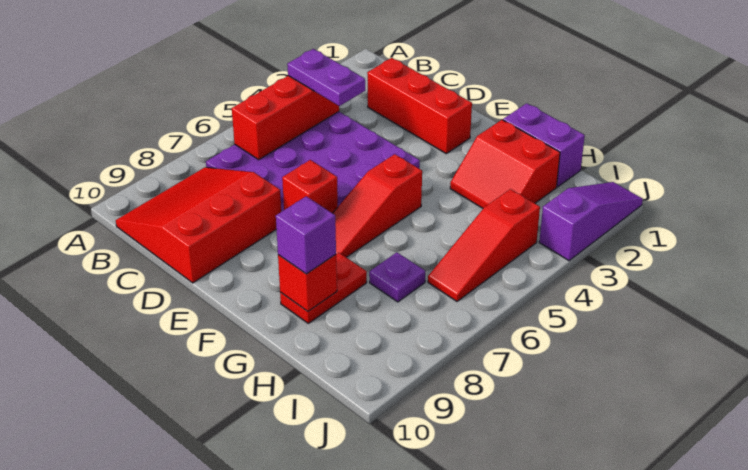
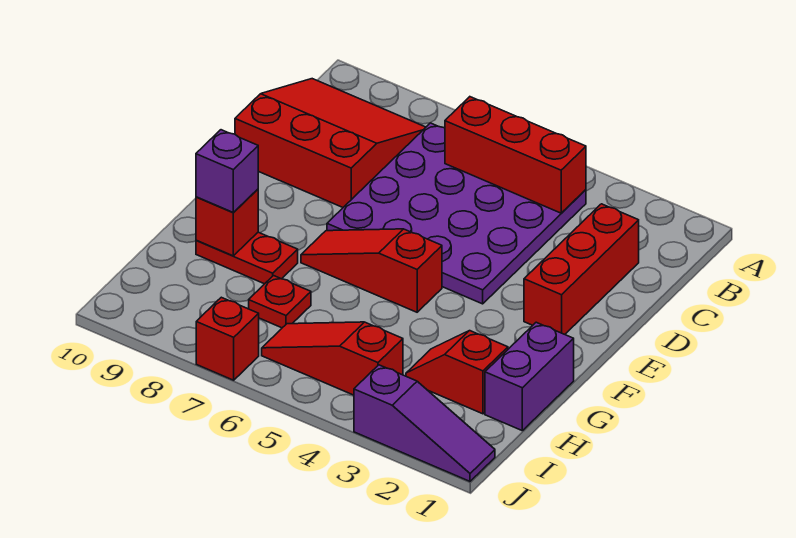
purple plate B4:C4 level 3 -> none
red brick E7 level 2 -> red brick J7 level 1
red slope G2:H3 level 1 top 2 -> red slope H2:H3 level 1 top 2
purple plate H7 level 1 -> red plate H7 level 1

